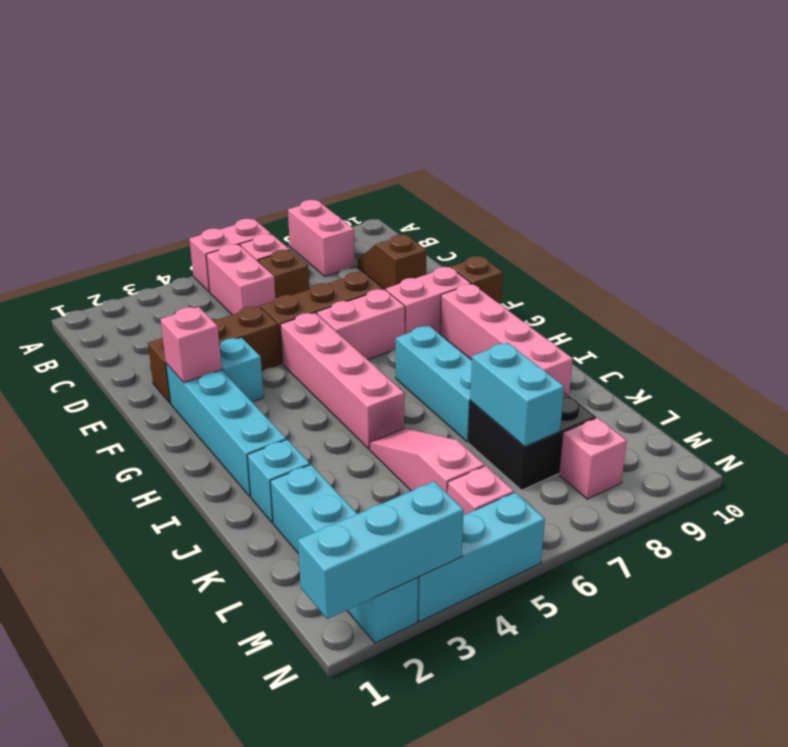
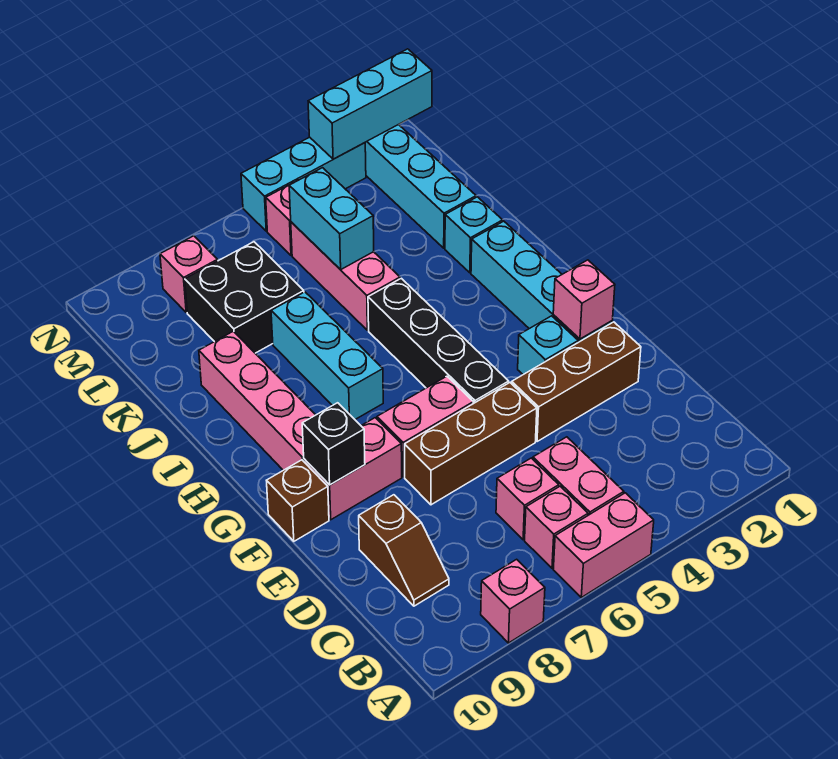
pink brick A8:B8 level 1 -> pink brick A8 level 1
brown brick C6 level 1 -> pink brick C6 level 1
pink brick F5:I5 level 1 -> black brick F5:I5 level 1
none -> black brick F9 level 2
pink slope J5:L5 level 1 top L -> pink brick J5:L5 level 1
cyan brick K7:L7 level 2 -> cyan brick K5:L5 level 2

